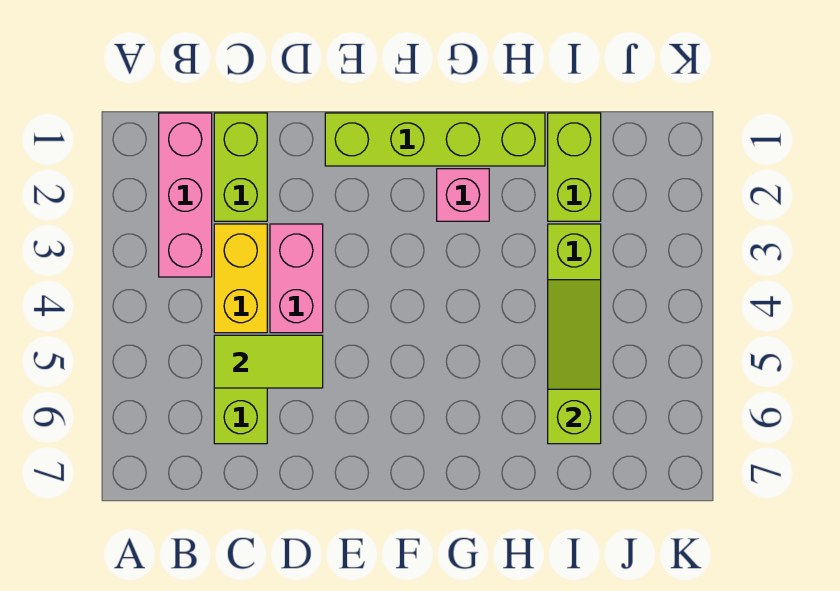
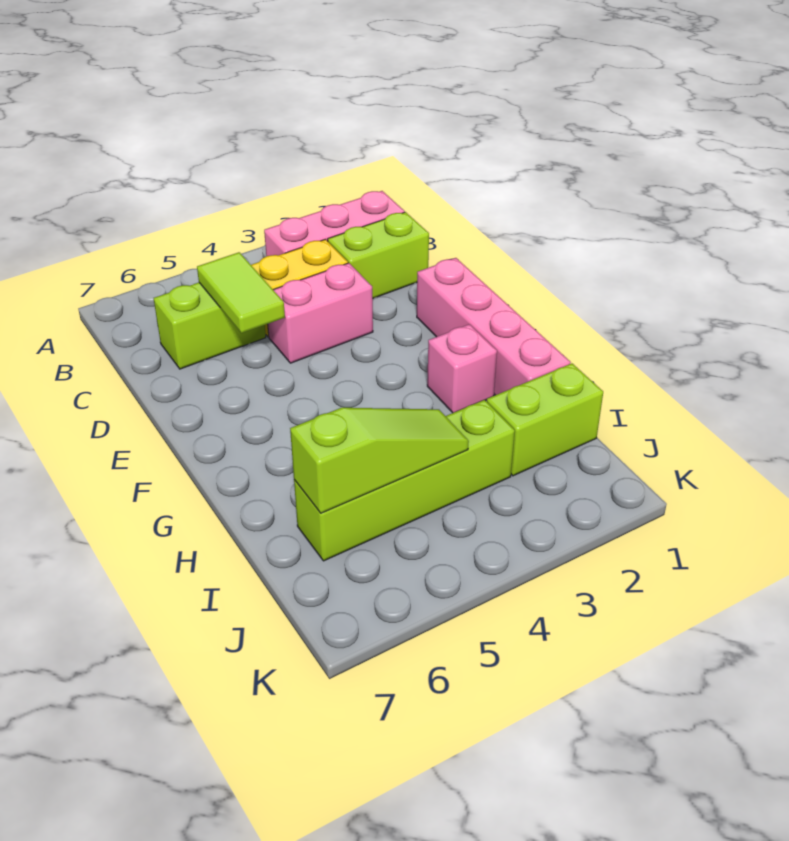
lime brick E1:H1 level 1 -> pink brick E1:H1 level 1

